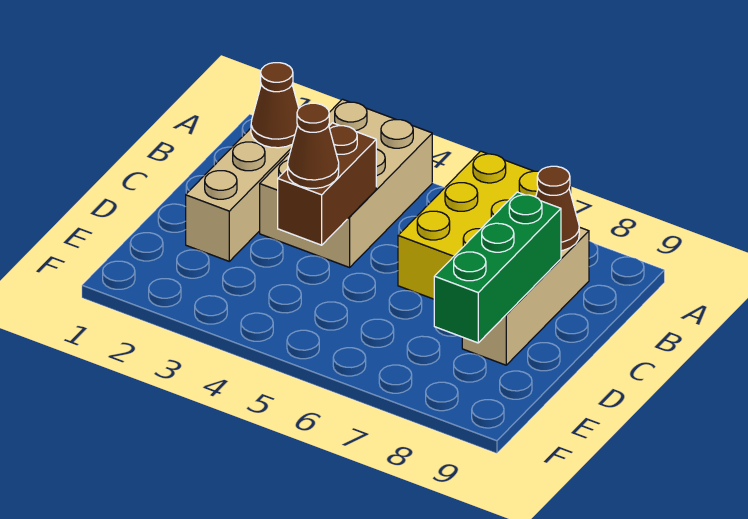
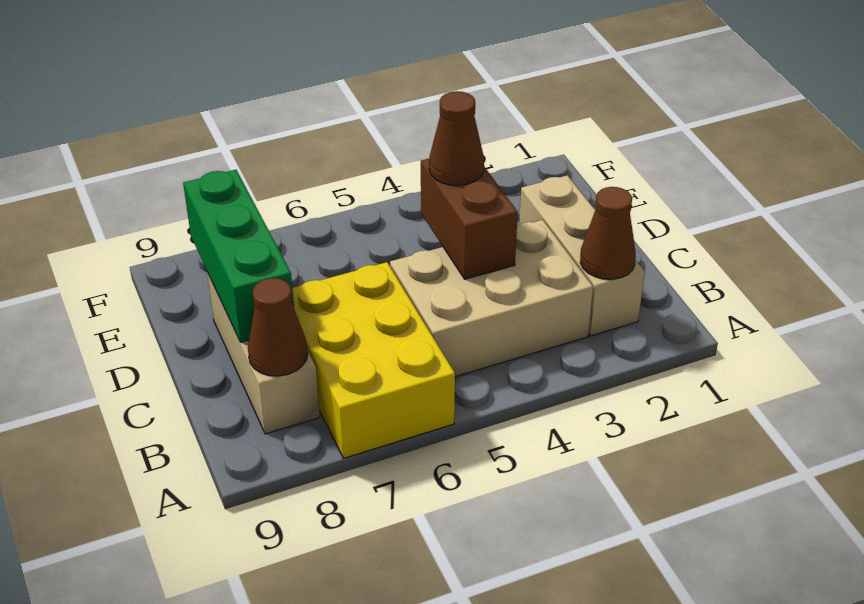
tan brick A3:C4 level 1 -> tan brick B3:C5 level 1

